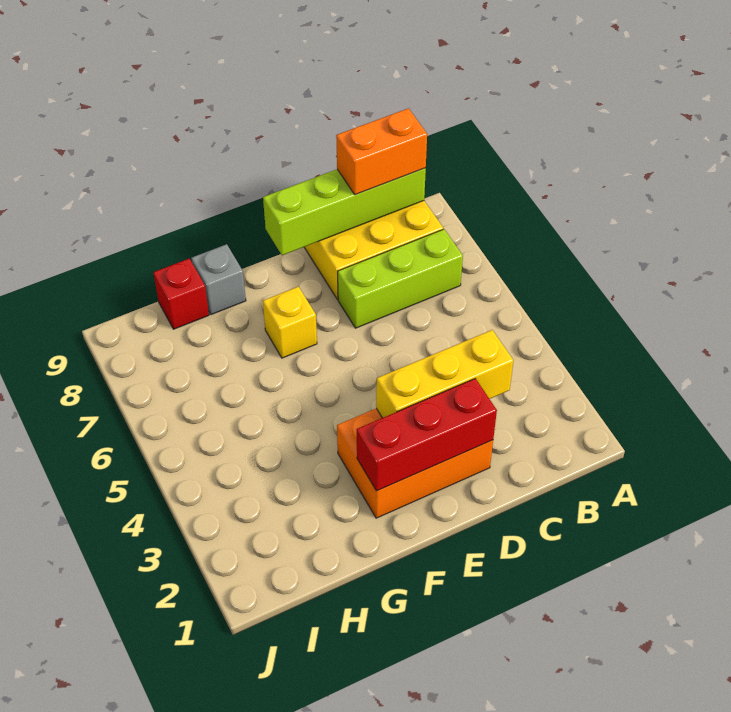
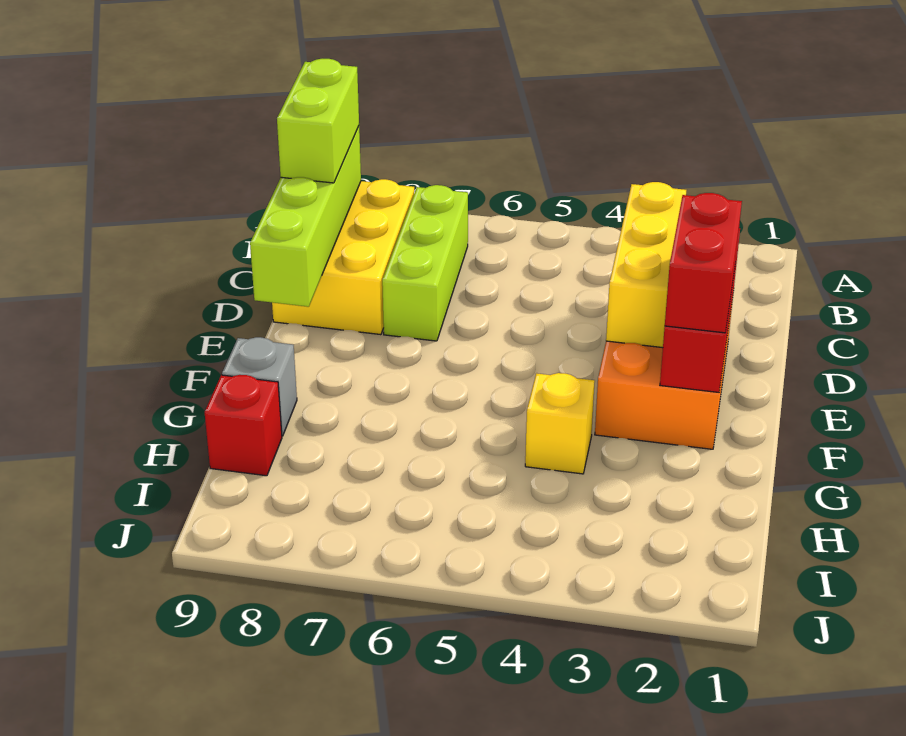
orange brick B9:C9 level 3 -> lime brick B9:C9 level 3
none -> red brick E2:F2 level 3
yellow brick F7 level 1 -> yellow brick G4 level 1

